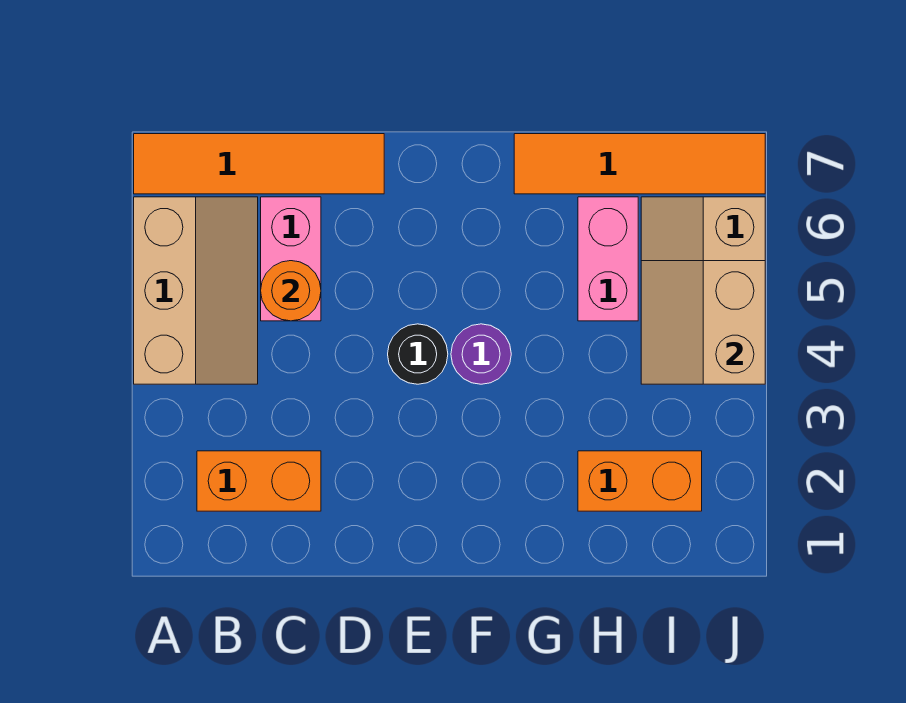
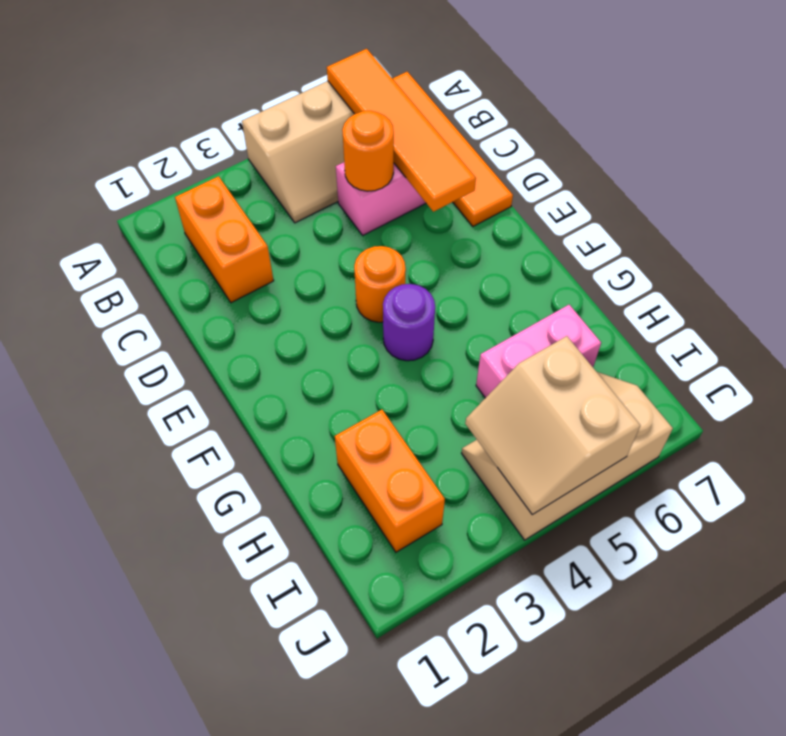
black round brick E4 level 1 -> orange round brick E4 level 1
orange tile G7:J7 level 1 -> orange tile A6:D6 level 2
tan slope I4:J5 level 2 top J -> tan slope I4:J5 level 2 top 5

